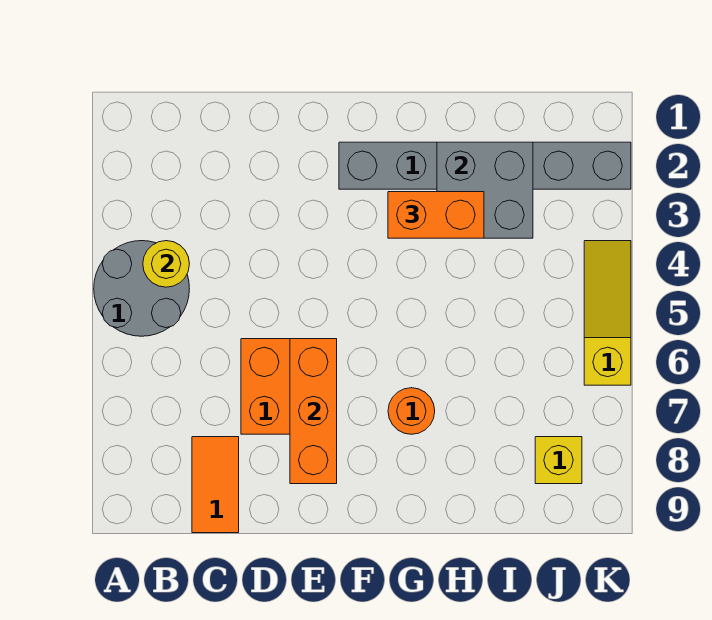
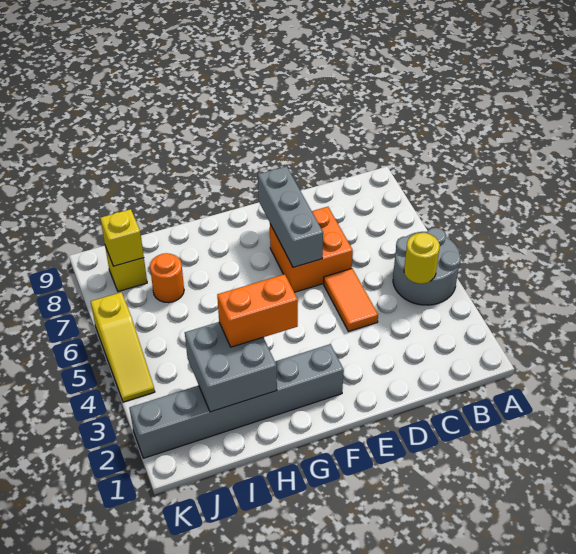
orange tile C8:C9 level 1 -> orange tile D4:D5 level 1
orange brick E6:E8 level 2 -> grey brick E6:E8 level 2
orange round brick G7 level 1 -> orange round brick I7 level 1
none -> yellow brick J8 level 2

